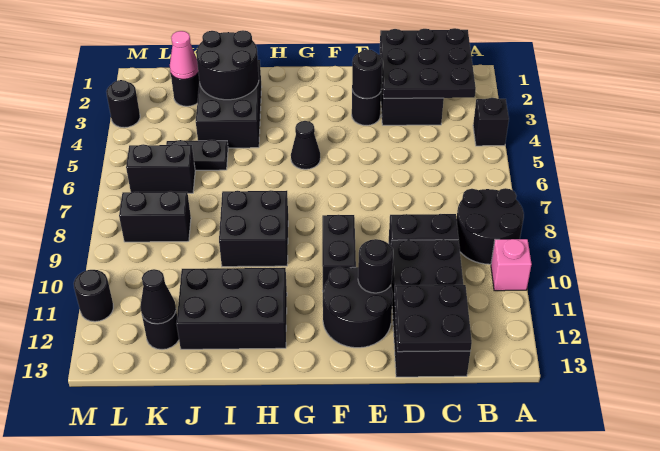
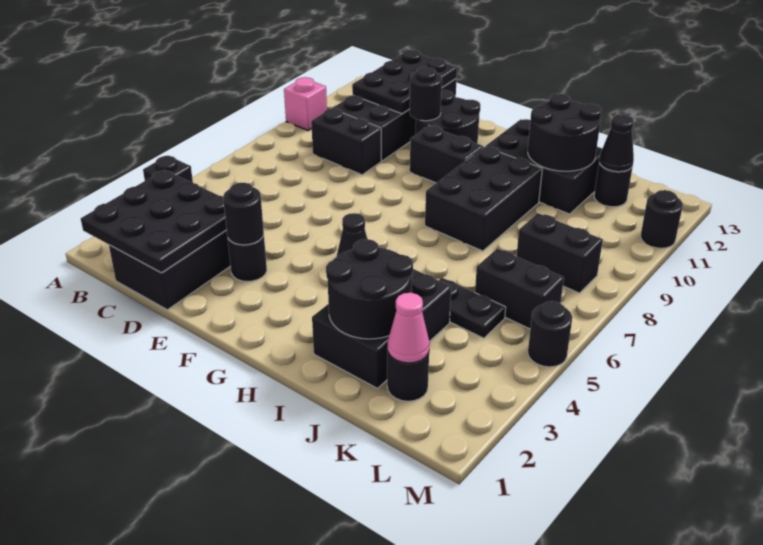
black round brick A8:B9 level 1 -> black round brick I11:J12 level 2
black plate C12:D13 level 2 -> black plate C11:D13 level 2
black brick F9:F10 level 1 -> black brick F10:G10 level 1
black brick H8:I9 level 1 -> black brick H8:I10 level 1
black round brick M3 level 1 -> black round brick M5 level 1

